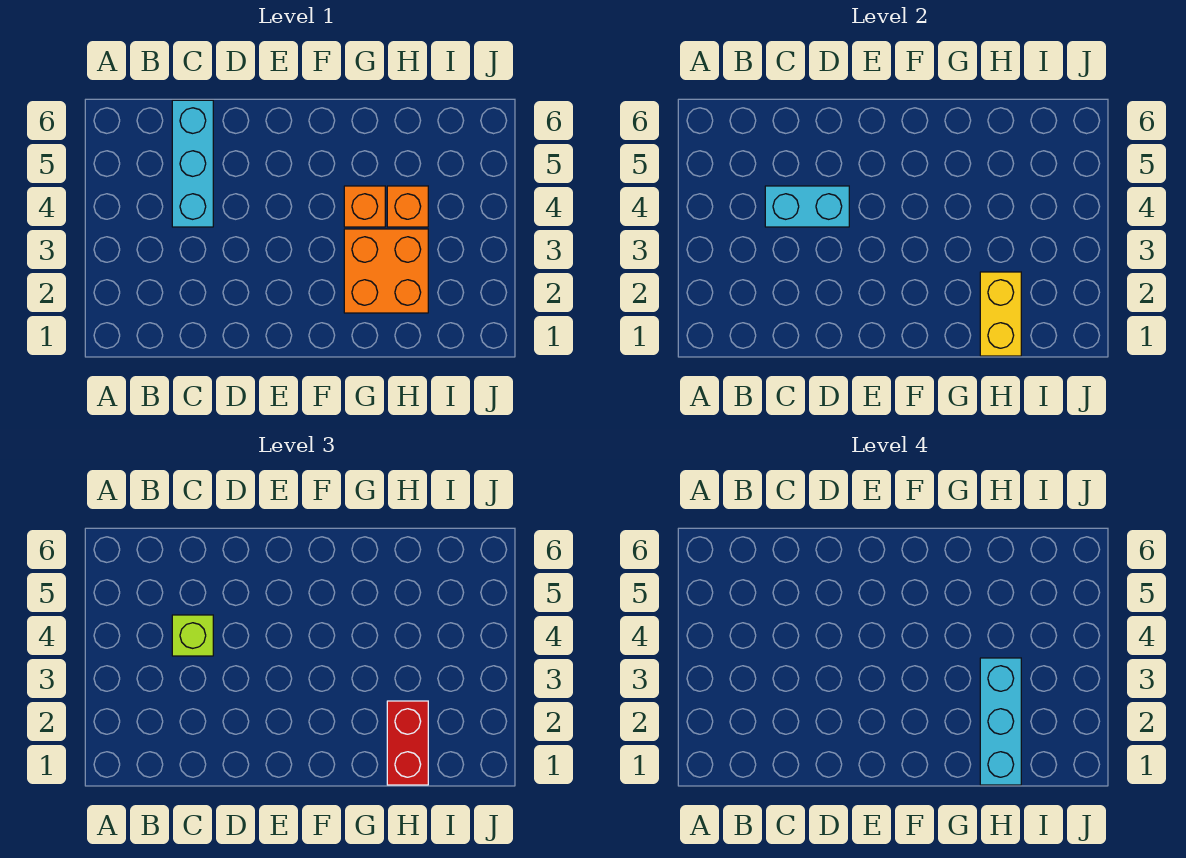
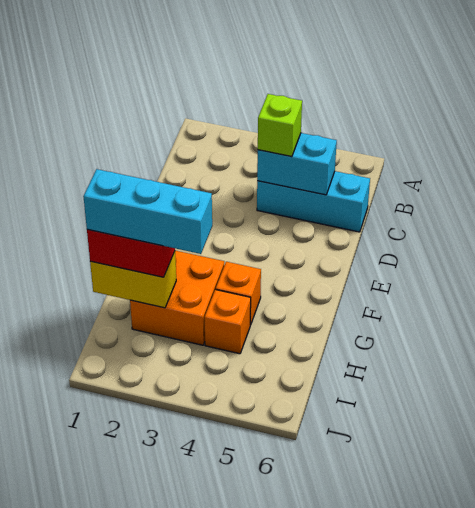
cyan brick C4:D4 level 2 -> cyan brick C4:C5 level 2

